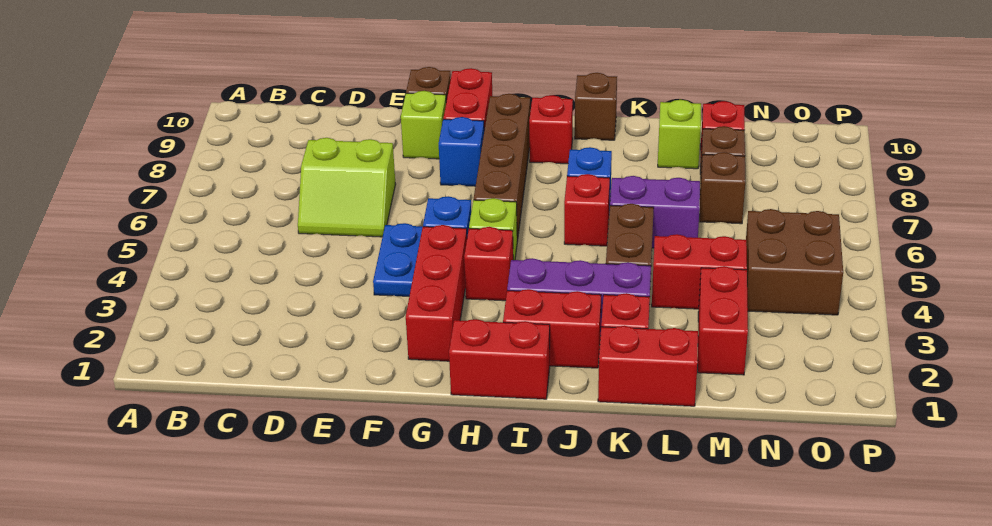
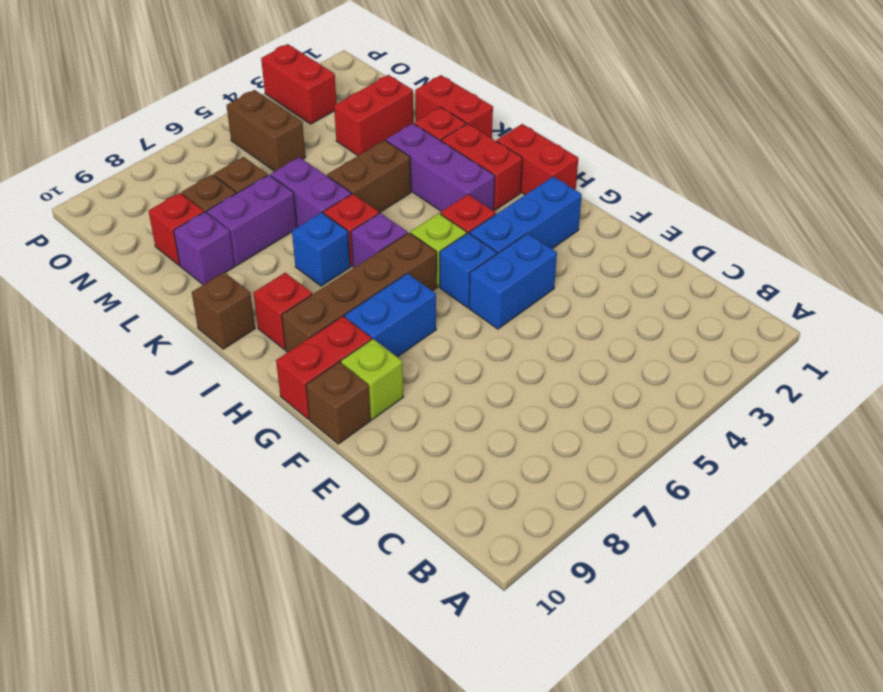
lime slope D6:E7 level 1 top 7 -> none
blue plate F4:F5 level 1 -> blue brick F4:F5 level 1
red brick G2:G4 level 1 -> blue brick G2:G4 level 1
blue brick G8 level 1 -> blue brick G7:G8 level 1
none -> purple brick I6 level 1
red brick L4:M4 level 1 -> red brick O3:P3 level 1
none -> purple brick L7:L8 level 1
lime brick L9 level 1 -> purple brick L9 level 1
brown brick N4:O5 level 1 -> brown brick N5:O5 level 1

